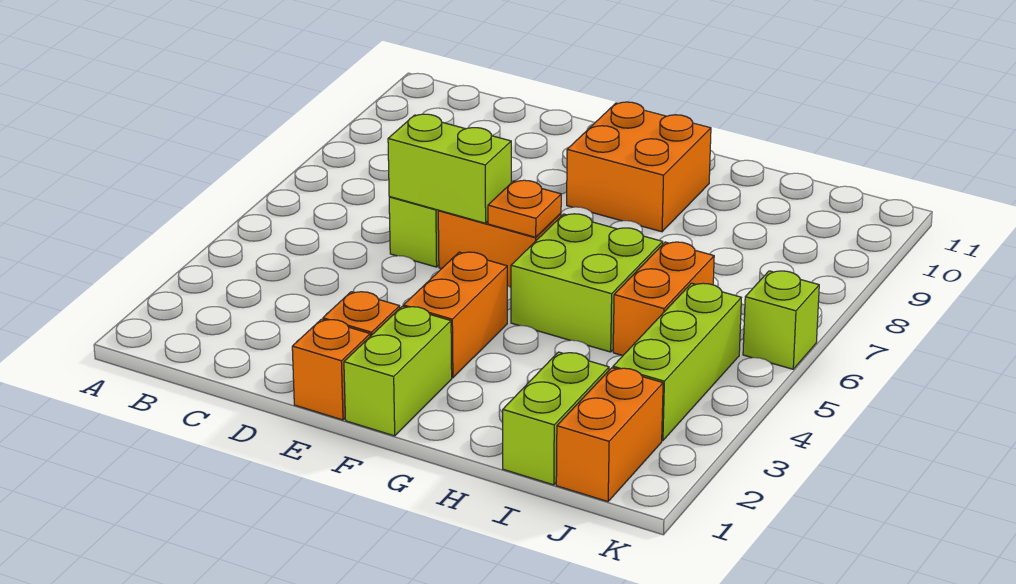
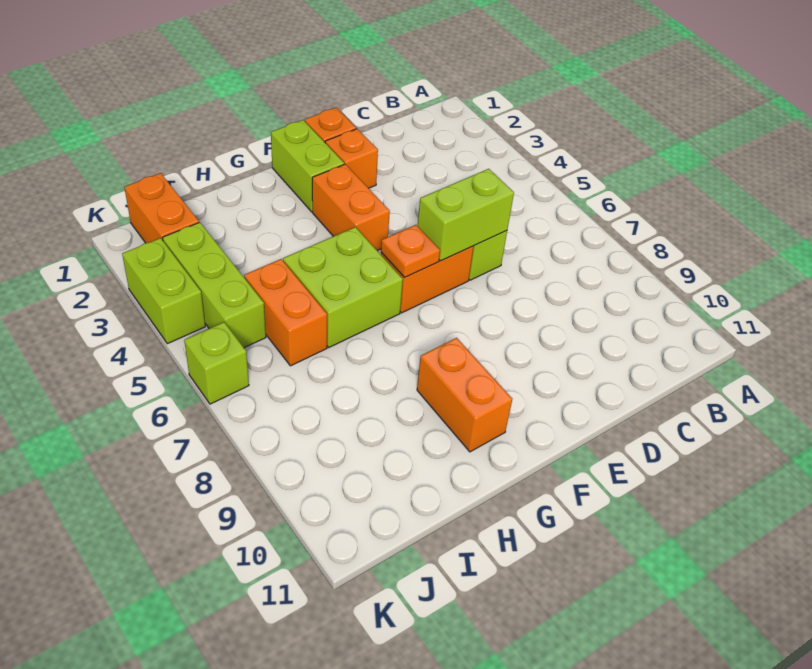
orange brick F9:G10 level 1 -> orange brick G9:G10 level 1
lime brick I1:I2 level 1 -> lime brick K3:K4 level 1

